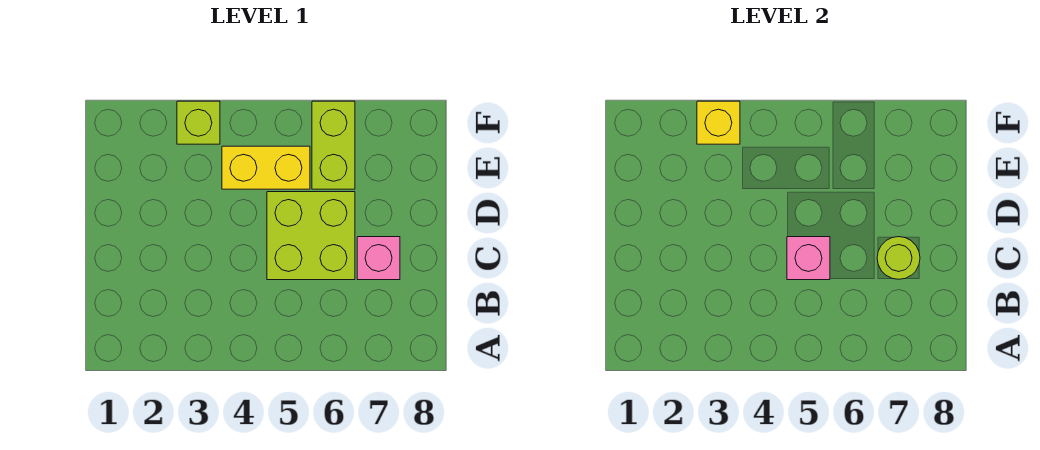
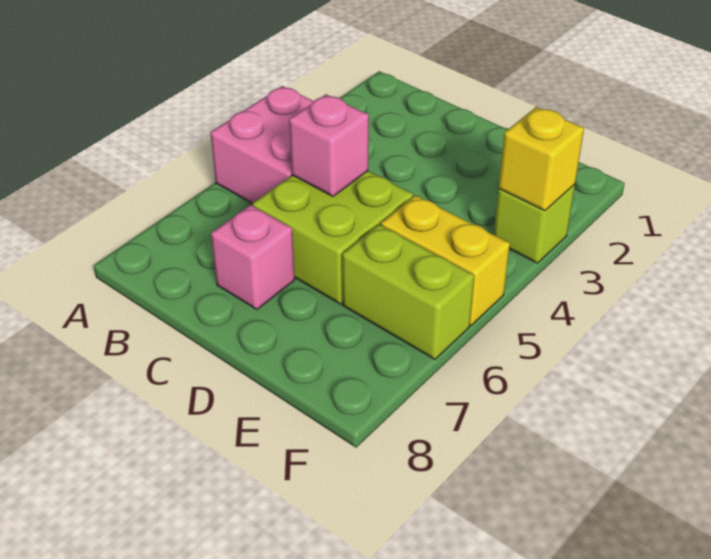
none -> pink brick A4:B5 level 1
lime round brick C7 level 2 -> none
yellow brick E4:E5 level 1 -> yellow brick E5:F5 level 1

